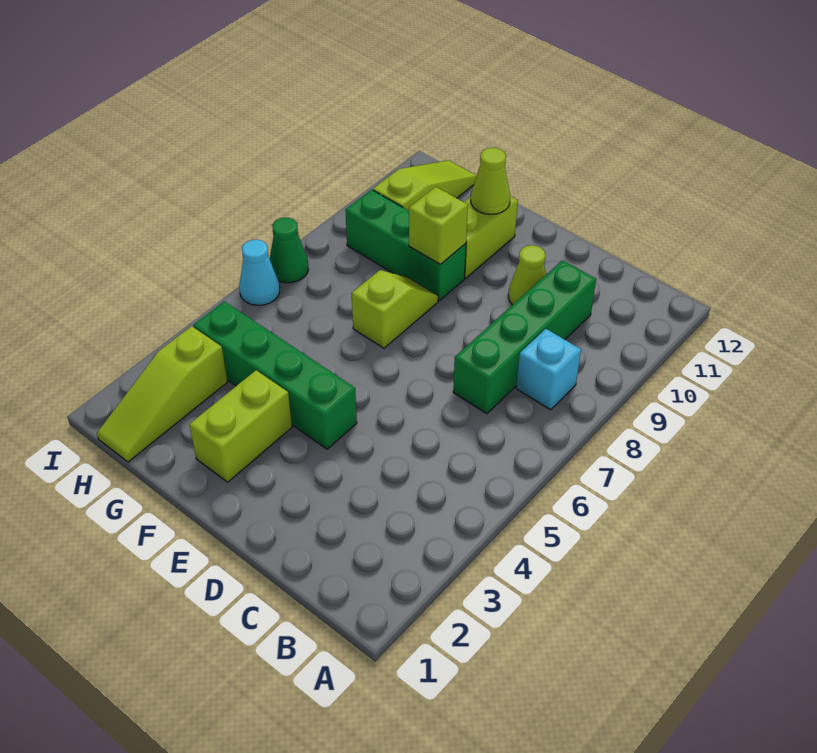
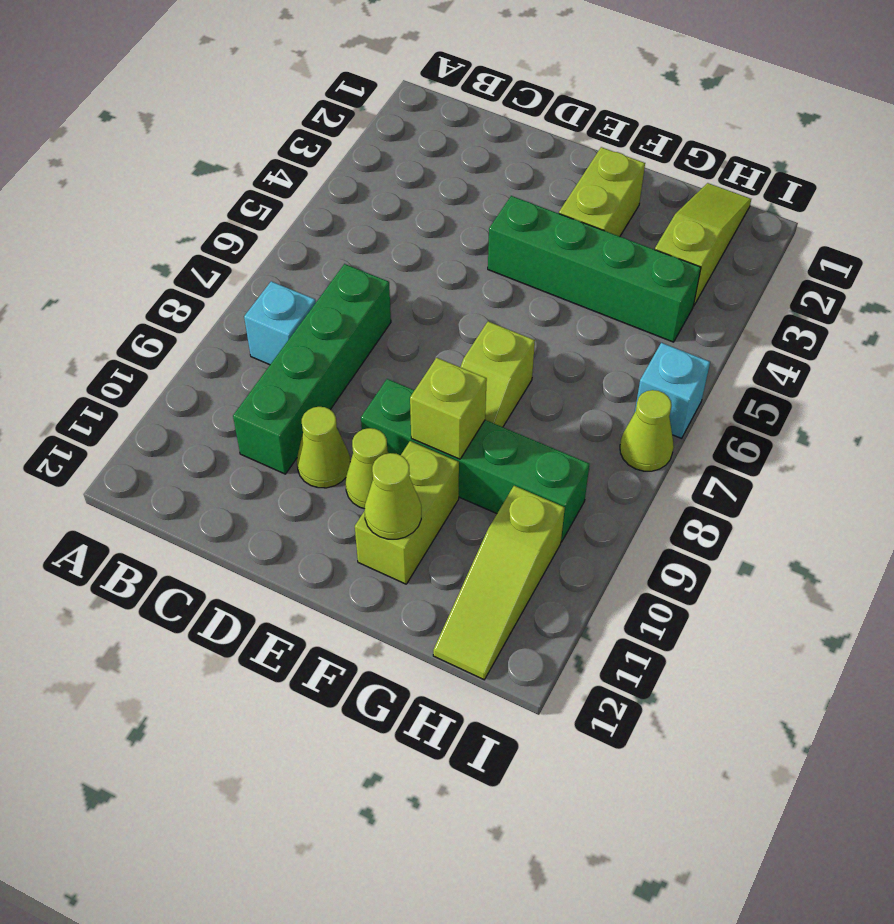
none -> lime cone E10 level 1
green brick F9:H9 level 1 -> green brick E9:H9 level 1
cyan cone I6 level 1 -> cyan brick I6 level 1
green cone I7 level 1 -> lime cone I7 level 1

